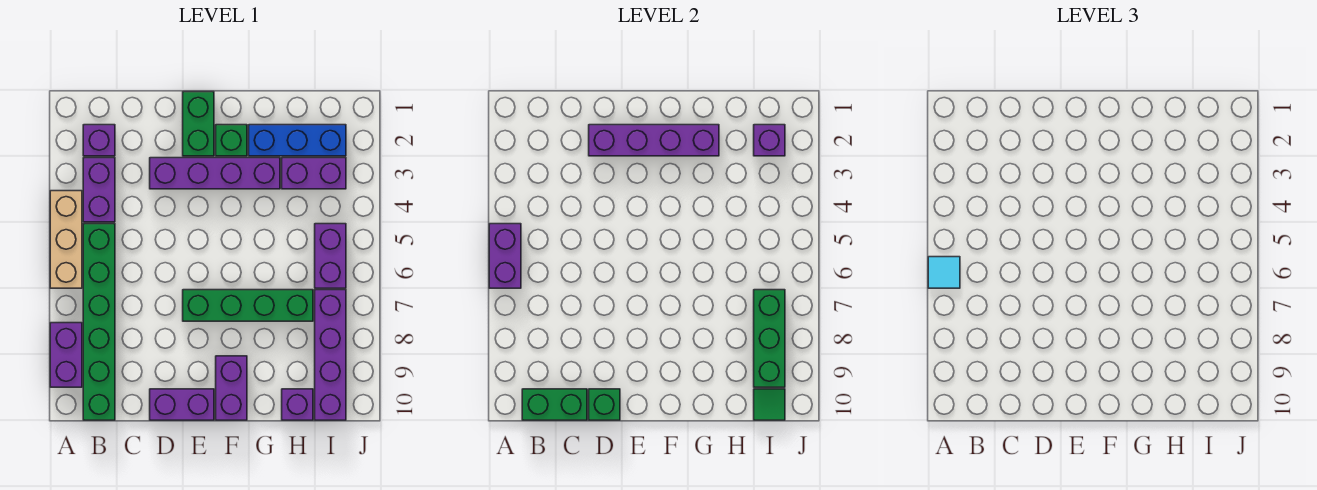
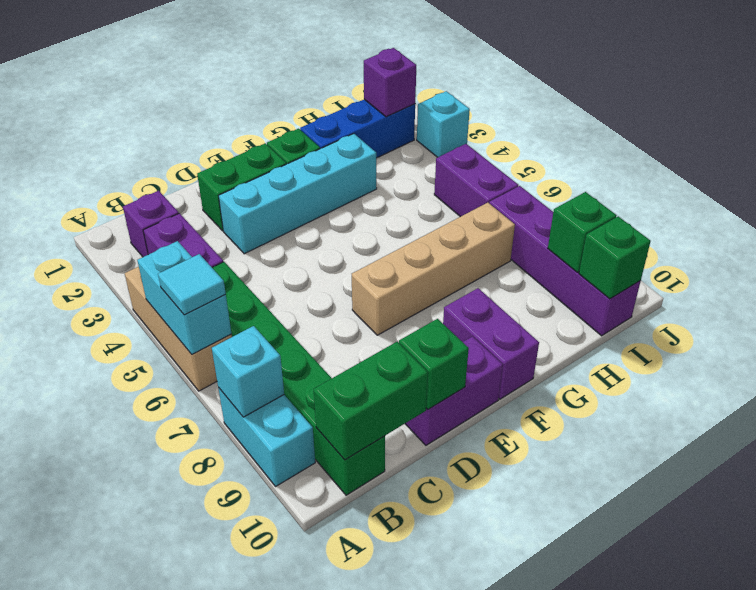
purple brick A5:A6 level 2 -> cyan brick A5:A6 level 2
purple brick A8:A9 level 1 -> cyan brick A8:A9 level 1
none -> cyan brick A8 level 2
purple brick D2:G2 level 2 -> none
purple brick D3:G3 level 1 -> cyan brick D3:G3 level 1
green brick E1:E2 level 1 -> green brick D2:E2 level 1
green brick E7:H7 level 1 -> tan brick E7:H7 level 1
purple brick H3:I3 level 1 -> none
purple brick H10 level 1 -> none
green brick I7:I9 level 2 -> green brick I9 level 2
green tile I10 level 2 -> green brick I10 level 2
none -> cyan brick J3 level 1

